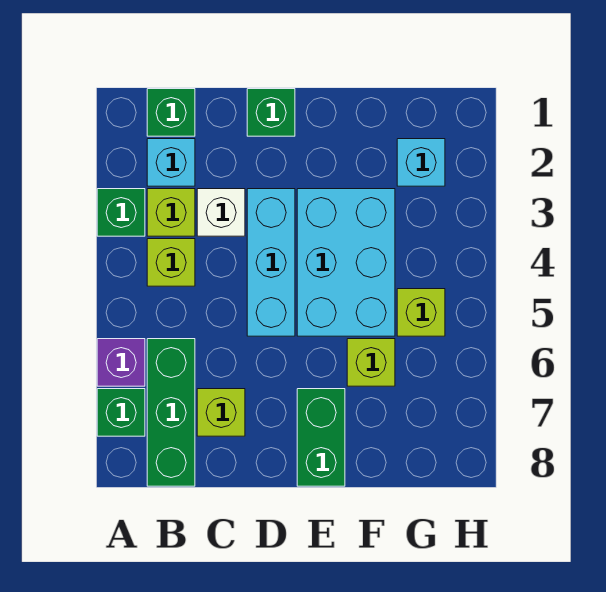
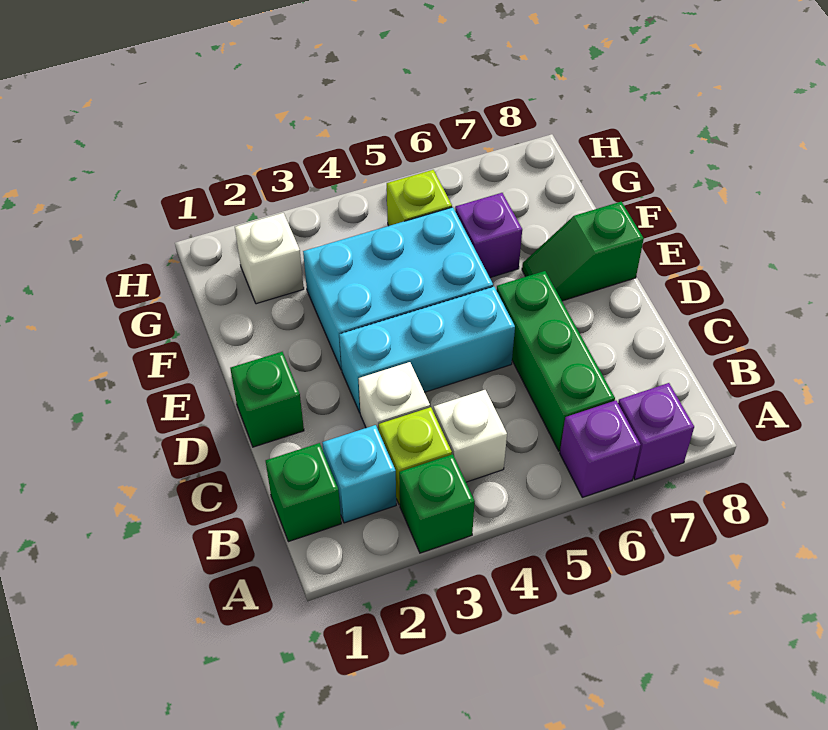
green brick A7 level 1 -> purple brick A7 level 1
lime brick B4 level 1 -> white brick B4 level 1
green brick B6:B8 level 1 -> green brick B6:D6 level 1
lime brick C7 level 1 -> none
green brick E7:E8 level 1 -> green slope E7:E8 level 1 top 8
lime brick F6 level 1 -> purple brick F6 level 1
cyan brick G2 level 1 -> white brick G2 level 1

